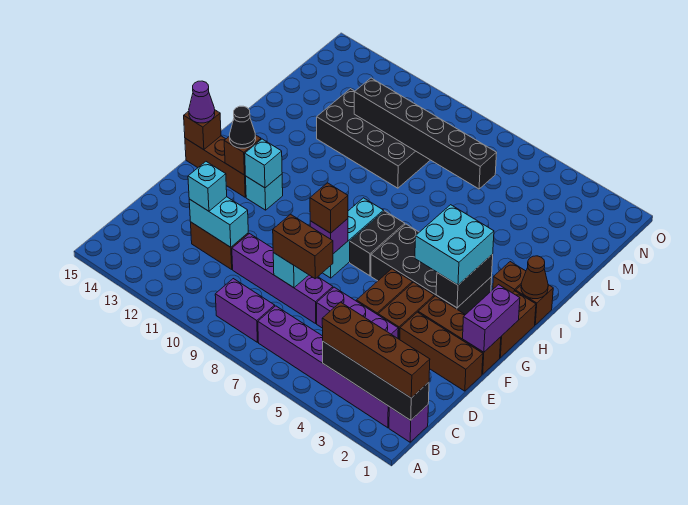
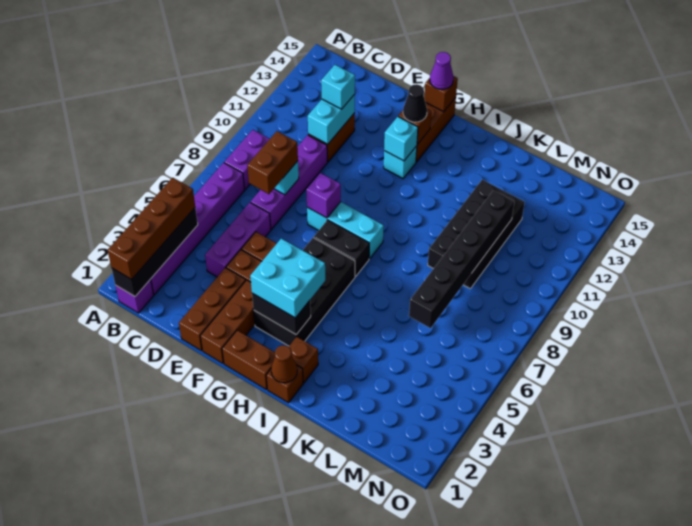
purple brick F1:G1 level 2 -> none
brown brick F8 level 3 -> none

